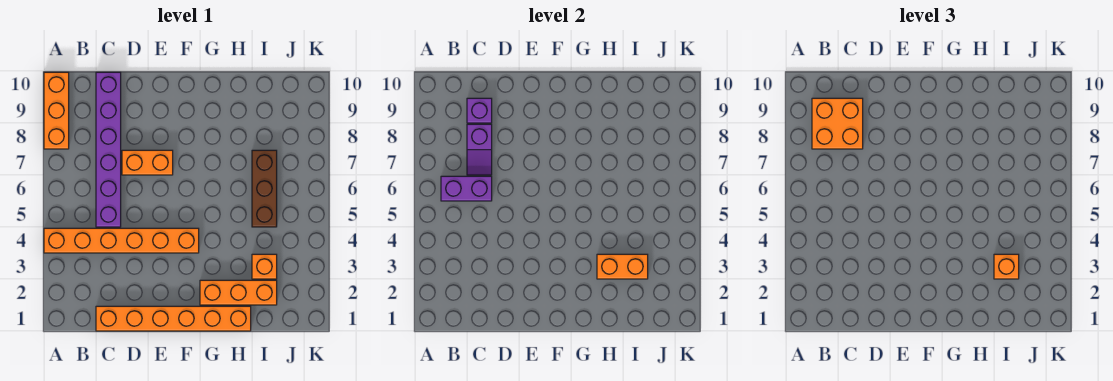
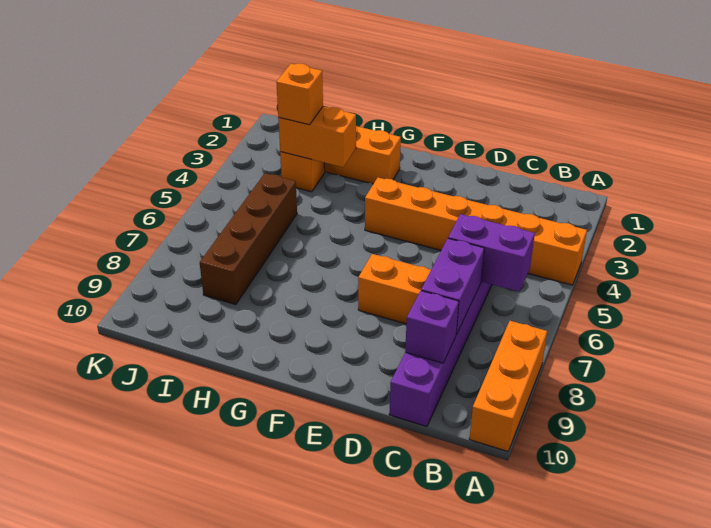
orange brick B8:C9 level 3 -> none
orange brick C1:H1 level 1 -> none
purple slope C7:C8 level 2 top 8 -> purple brick C7:C8 level 2
brown brick I5:I7 level 1 -> brown brick I5:I8 level 1

